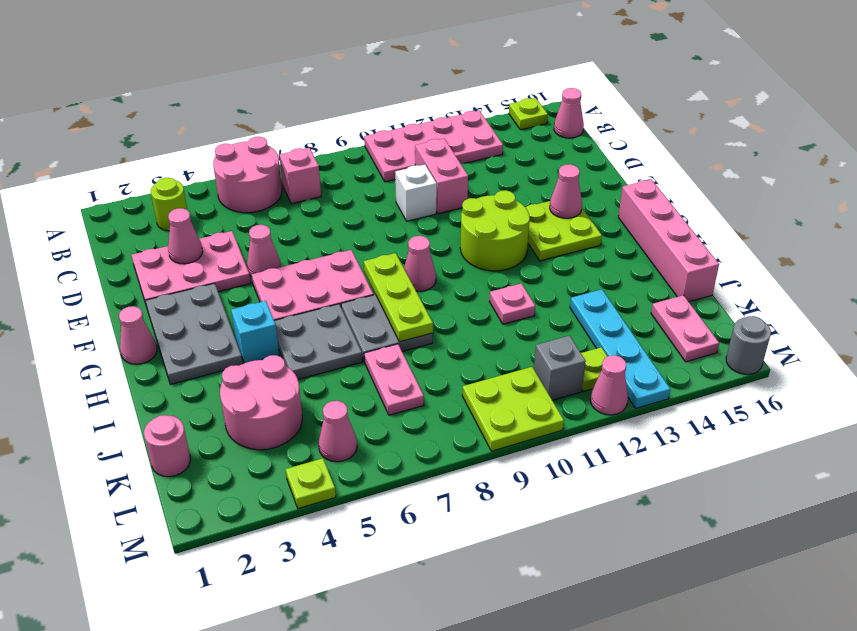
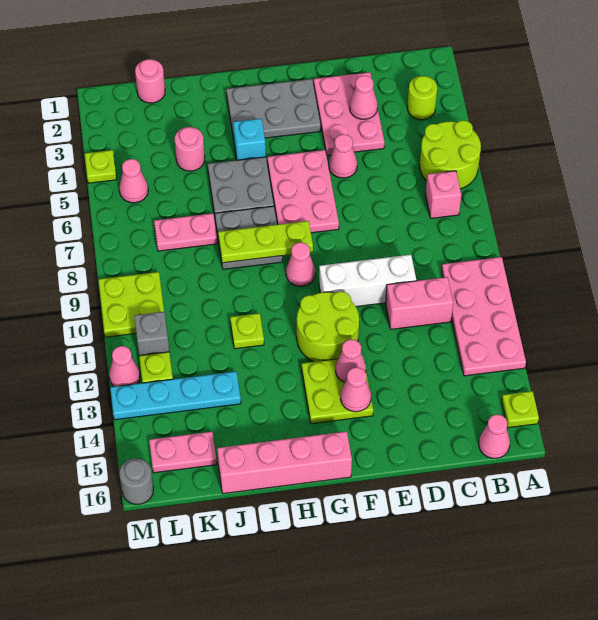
pink round brick A5:B6 level 1 -> lime round brick A5:B6 level 1
white brick D10 level 1 -> white brick D10:F10 level 1
pink cone G1 level 1 -> pink cone F13 level 2
pink plate I11 level 1 -> lime plate I11 level 1
pink round brick J3:K4 level 1 -> pink round brick J4 level 1

